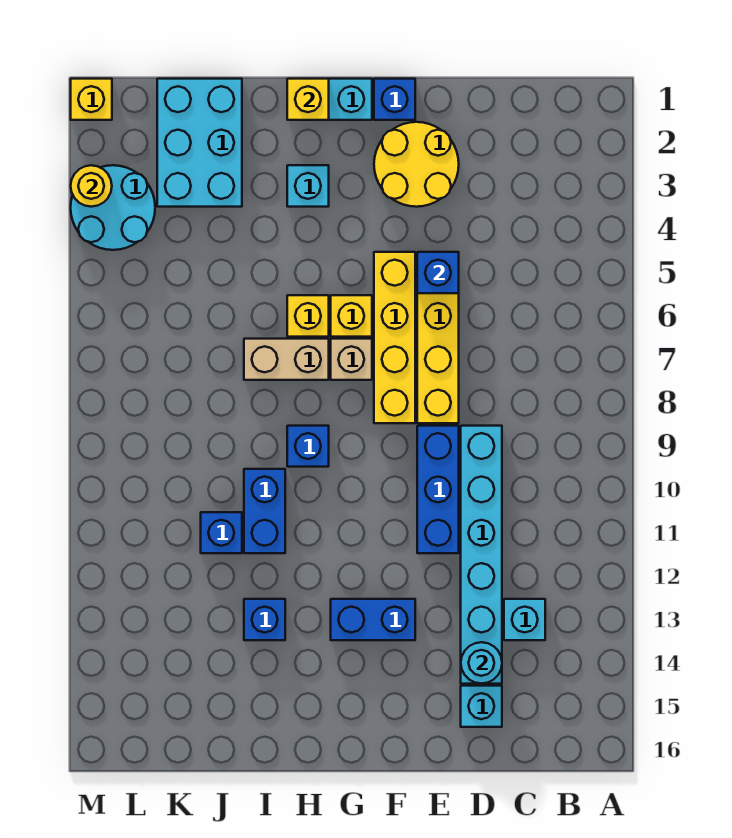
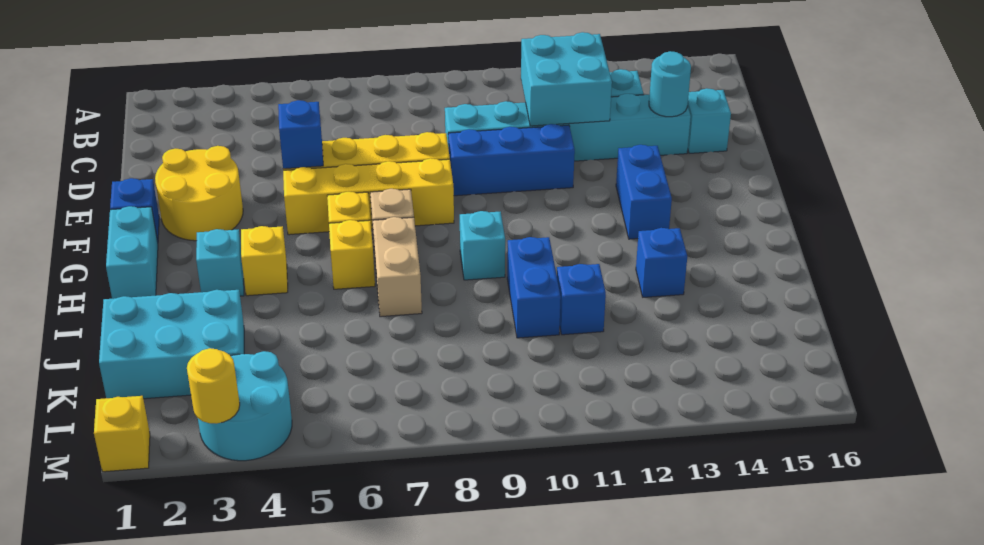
none -> cyan brick C11:D12 level 2
yellow brick H1 level 2 -> yellow brick H4 level 1
blue brick H9 level 1 -> cyan brick H9 level 1
blue brick I10:I11 level 1 -> blue brick I10:J10 level 1

